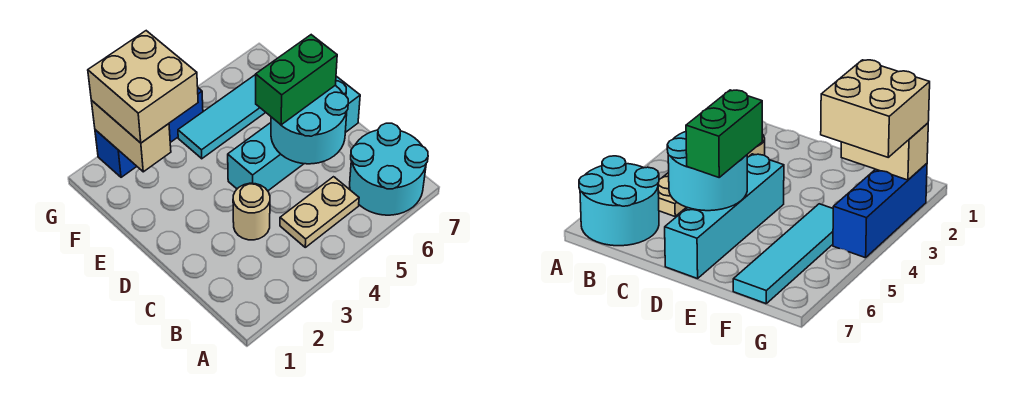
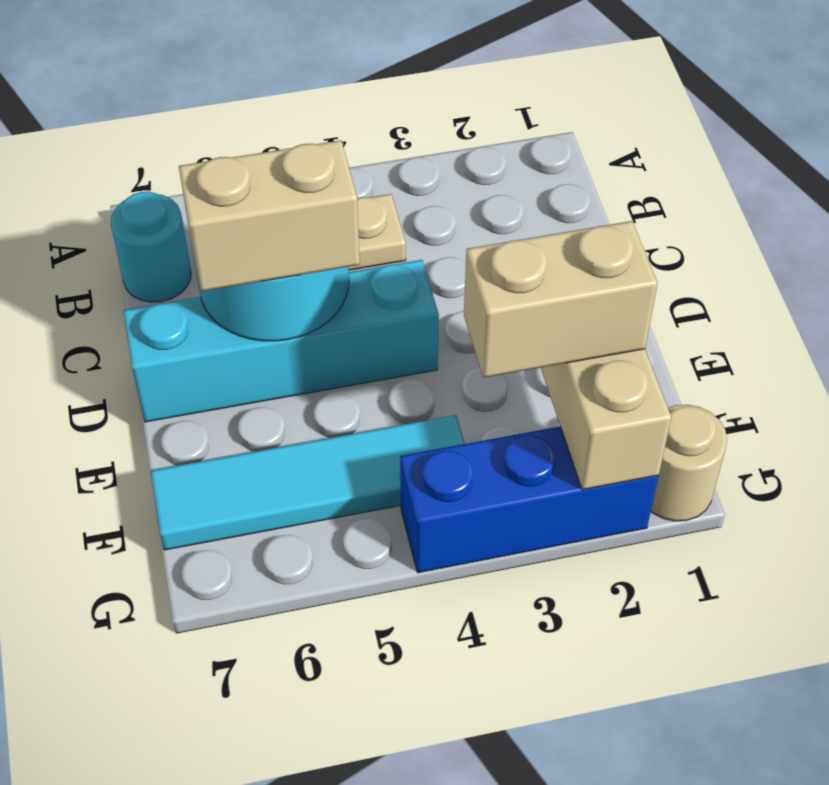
cyan round brick A6:B7 level 1 -> cyan round brick B7 level 1
tan round brick C3 level 1 -> tan round brick G1 level 1
green brick D5:D6 level 3 -> tan brick D5:D6 level 3
tan brick F2:G3 level 3 -> tan brick F2:F3 level 3

